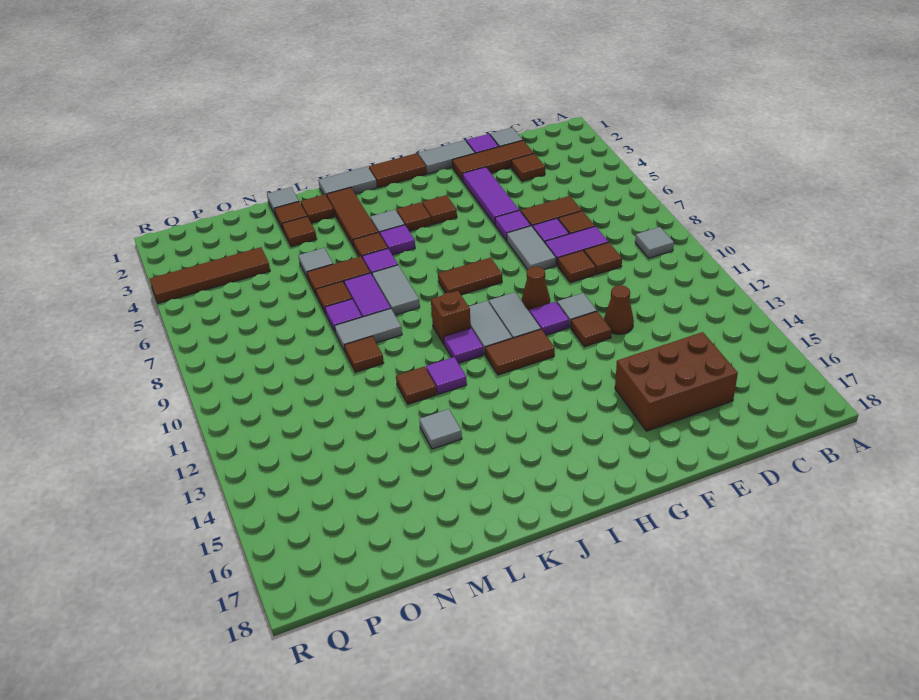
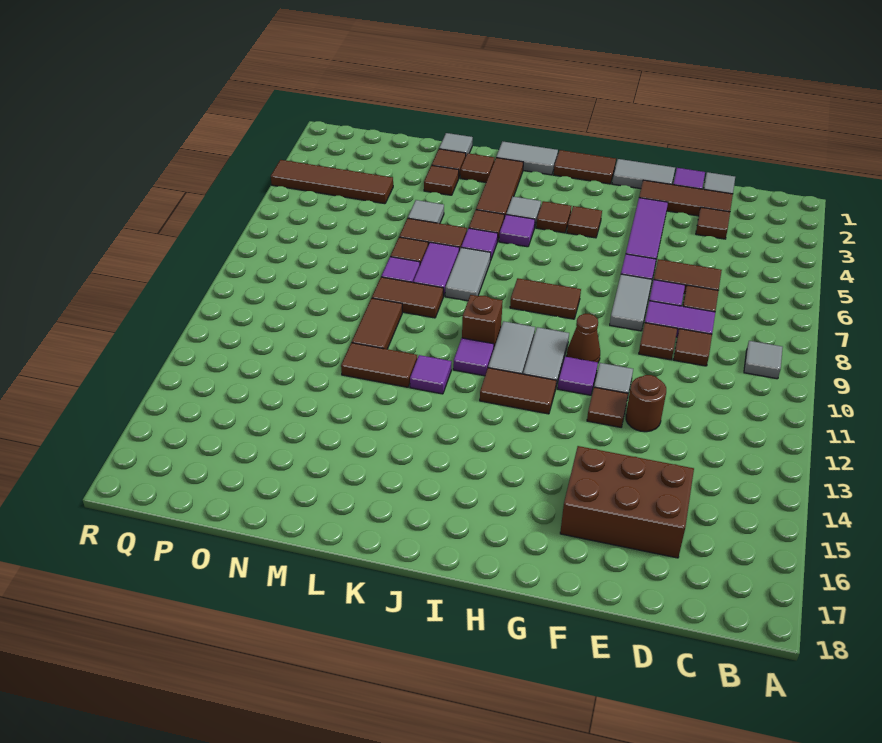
brown cone E12 level 1 -> brown round brick E12 level 1
grey tile L9:M9 level 1 -> brown tile L9:M9 level 1
brown tile L12 level 1 -> brown tile L12:M12 level 1
grey tile L14 level 1 -> none
brown tile M10 level 1 -> brown tile M10:M11 level 1

